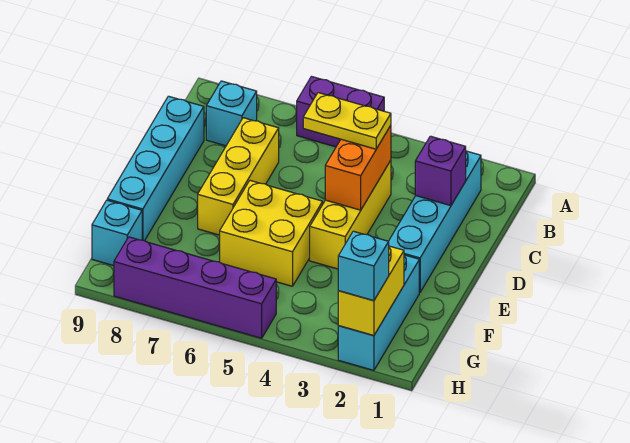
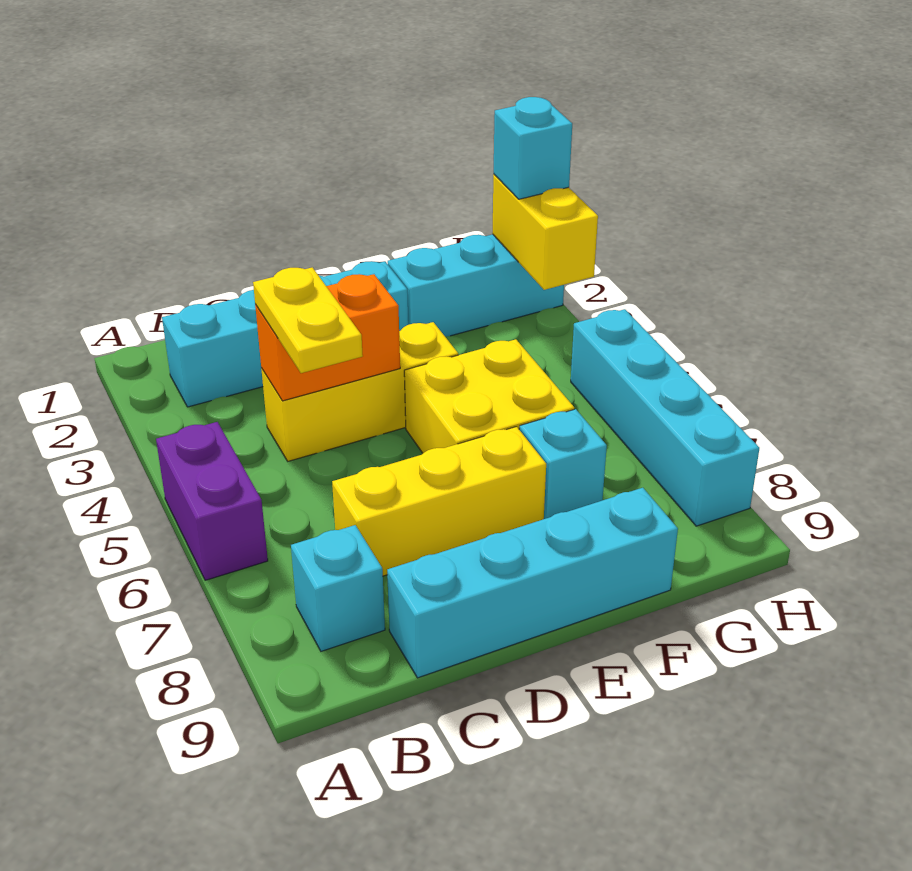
purple brick C2 level 2 -> none
yellow brick G2:H2 level 2 -> yellow brick H2:H3 level 2
cyan brick G9 level 1 -> cyan brick F7 level 1
purple brick H5:H8 level 1 -> cyan brick H5:H8 level 1

